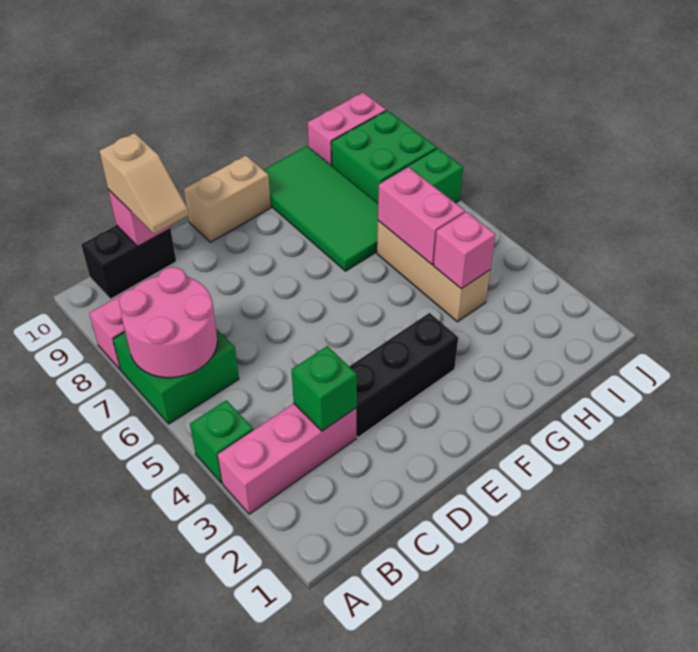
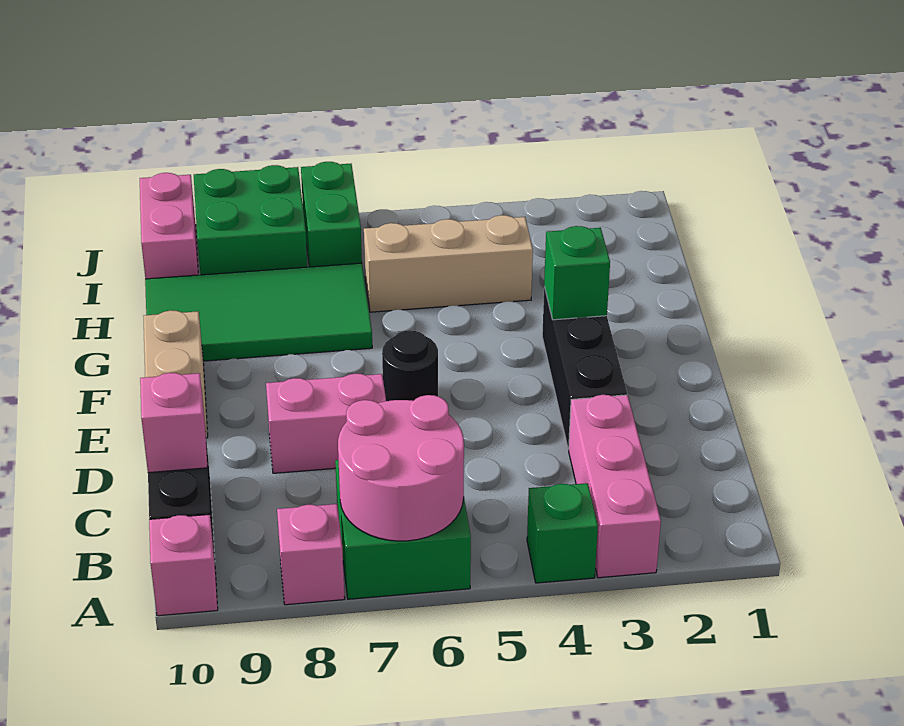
green brick C3 level 2 -> green brick F3 level 2
tan slope C9:C10 level 3 top 10 -> none
none -> black round brick E6 level 1
pink brick H4 level 2 -> pink brick A10 level 1
pink brick H5:H6 level 2 -> pink brick D7:D8 level 1

